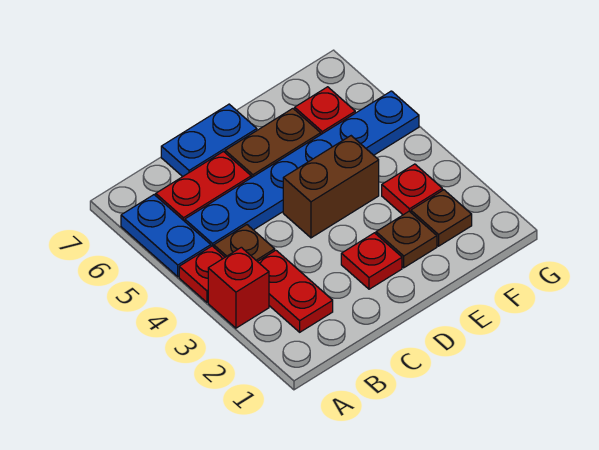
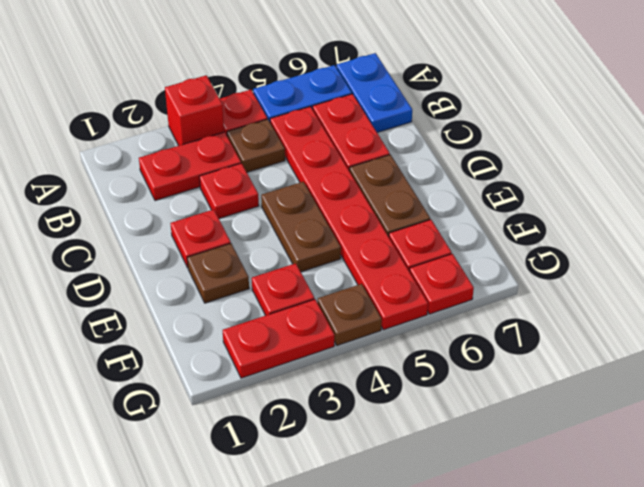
blue plate B5:G5 level 1 -> red plate B5:G5 level 1
none -> red plate C3 level 1
blue plate C7:D7 level 1 -> blue plate A7:B7 level 1
brown brick D4:E4 level 1 -> brown plate D4:E4 level 1
brown plate F2 level 1 -> brown plate G4 level 1
none -> red plate G2:G3 level 1
none -> red plate G6 level 1

